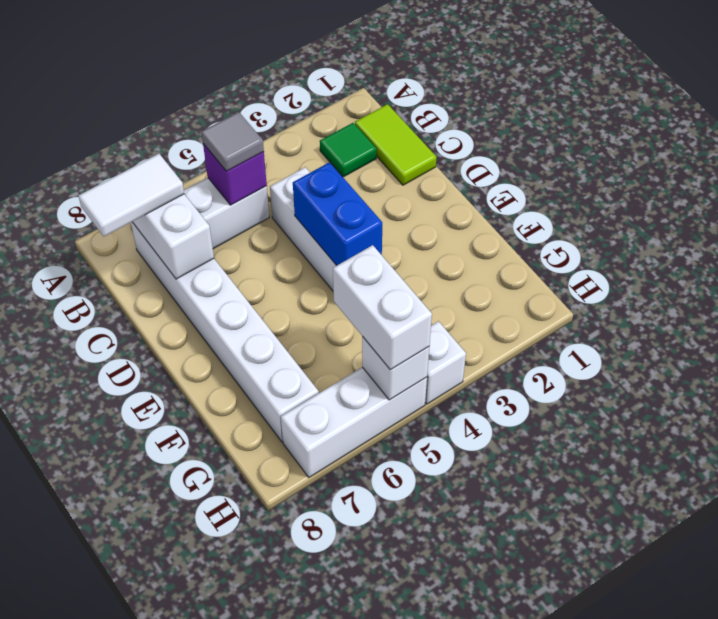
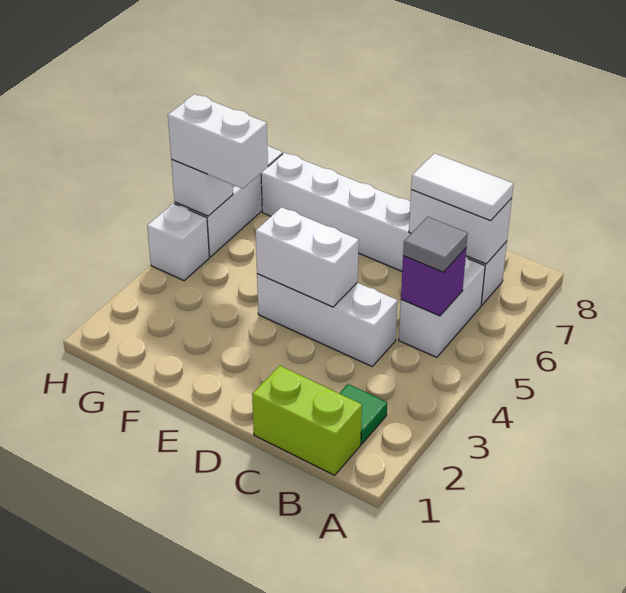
lime tile B1:C1 level 1 -> lime brick B1:C1 level 1
white tile B7:B8 level 3 -> white tile B7:C7 level 3
blue brick D4:E4 level 2 -> white brick D4:E4 level 2

